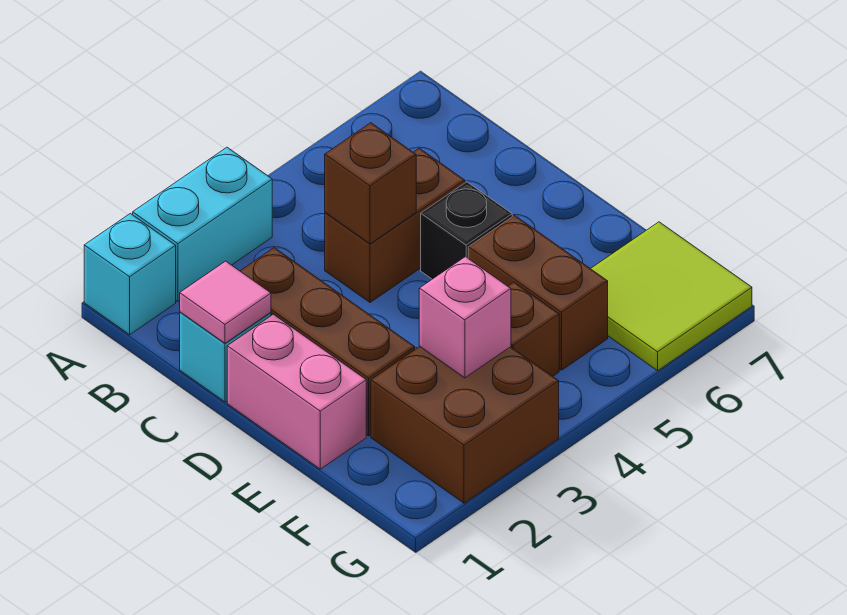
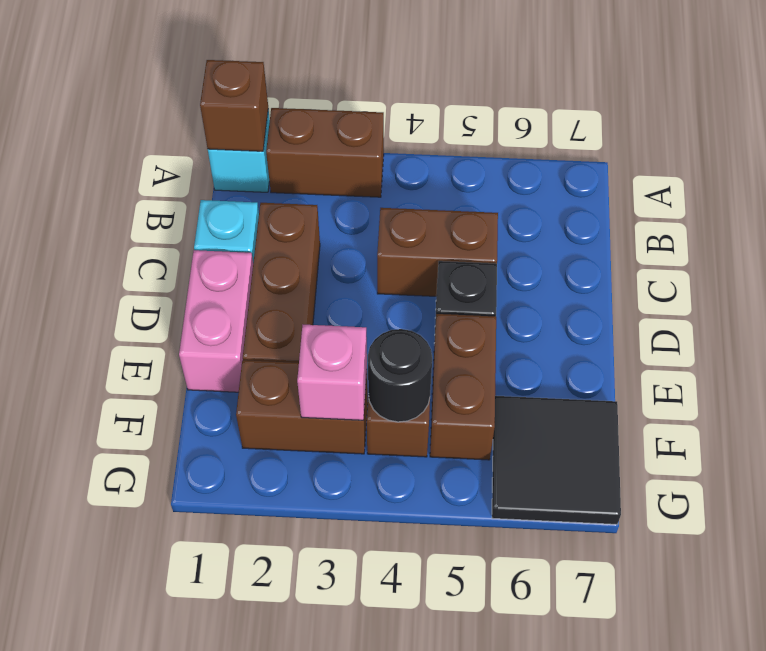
cyan brick A2:A3 level 1 -> brown brick A2:A3 level 1
pink tile C1 level 2 -> none
brown brick C4 level 2 -> brown brick A1 level 2
brown brick F2:G3 level 1 -> brown brick F2:F3 level 1
none -> black round brick F4 level 2
lime tile F6:G7 level 1 -> black tile F6:G7 level 1

